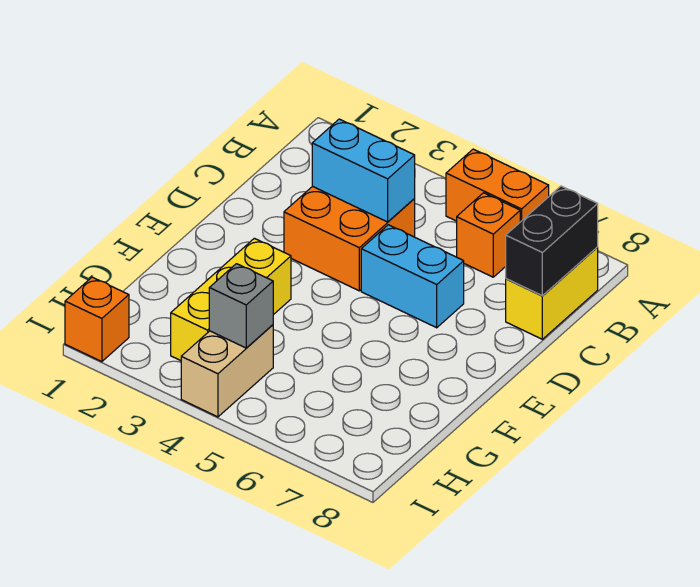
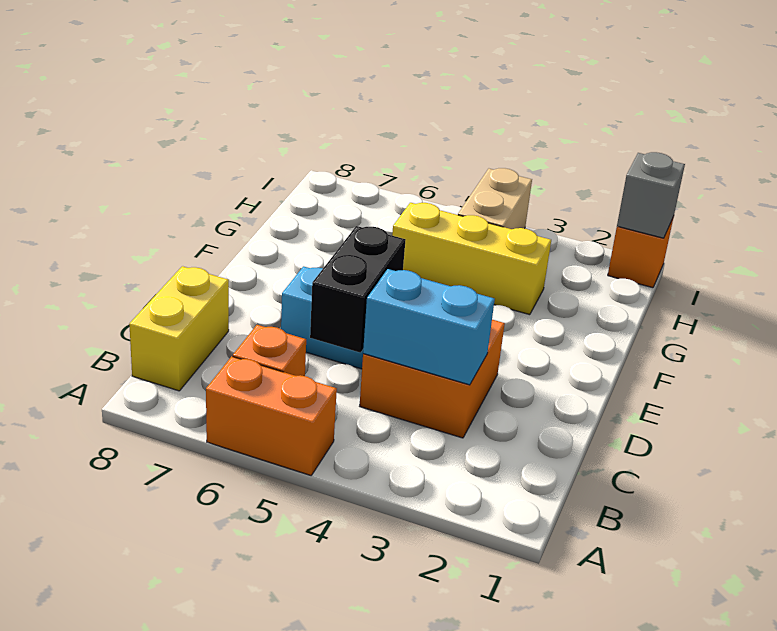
black brick B8:C8 level 2 -> black brick C5:D5 level 2
yellow brick F3:H3 level 1 -> yellow brick G3:G5 level 1
grey brick H4 level 2 -> grey brick I1 level 2

